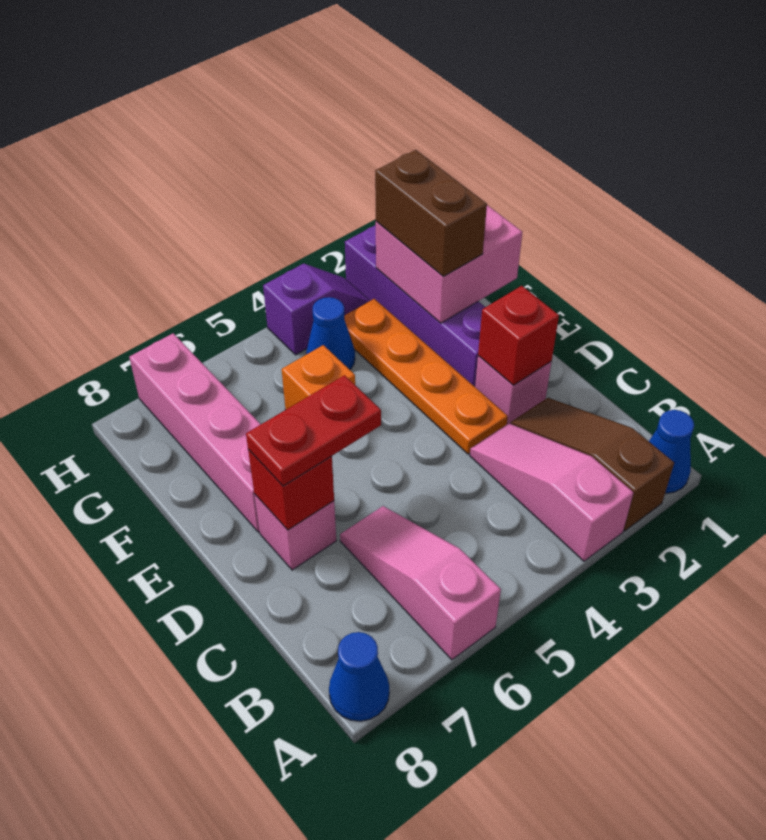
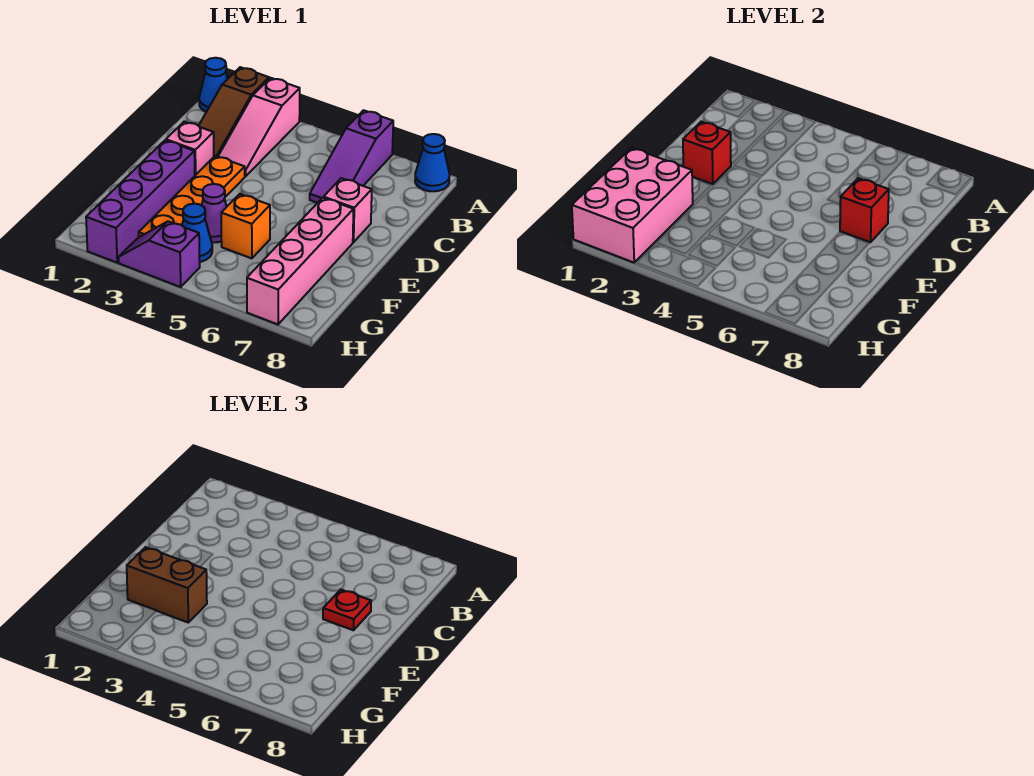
pink slope A6:C6 level 1 top A -> purple slope A6:C6 level 1 top A
red plate D6:D7 level 3 -> red plate D7 level 3
pink brick F1:G2 level 2 -> pink brick F1:H2 level 2
brown brick F2:G2 level 3 -> brown brick F2:F3 level 3
none -> purple cone F4 level 1

